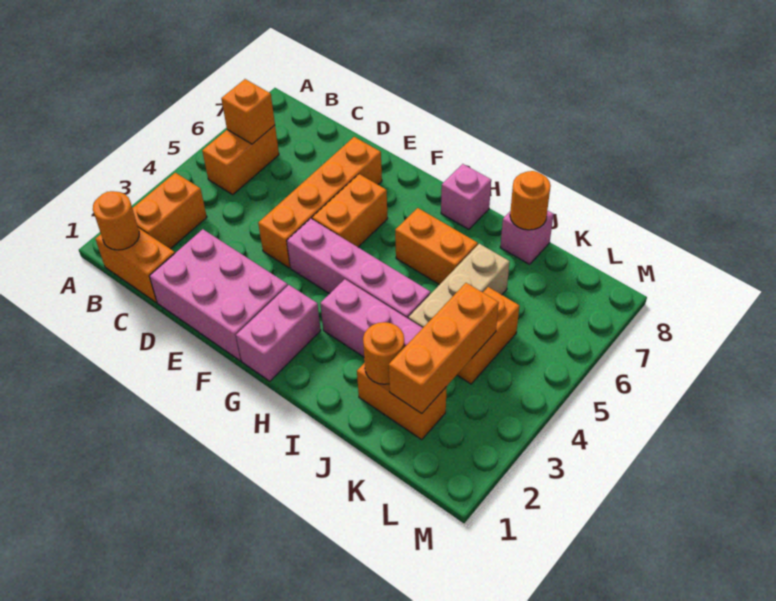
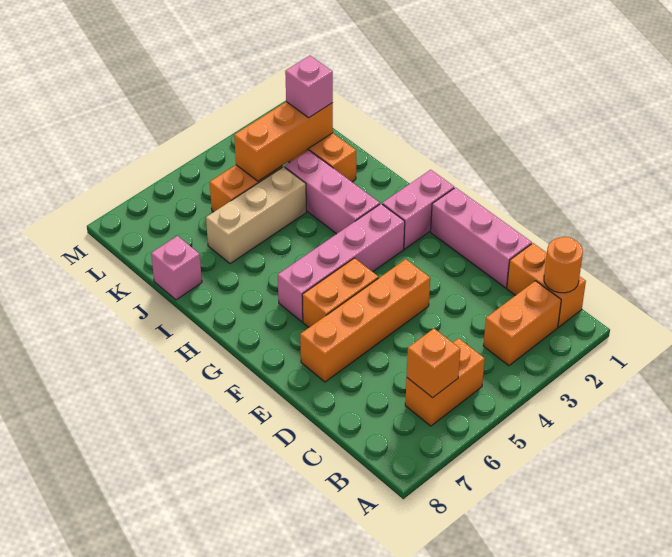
pink brick D1:F2 level 1 -> pink brick D1:F1 level 1
pink brick F4:I4 level 1 -> pink brick G3:G6 level 1
orange brick H6:I6 level 1 -> none
pink brick H8 level 1 -> pink brick K2 level 3
orange round brick J2 level 2 -> none
orange round brick J8 level 2 -> none

